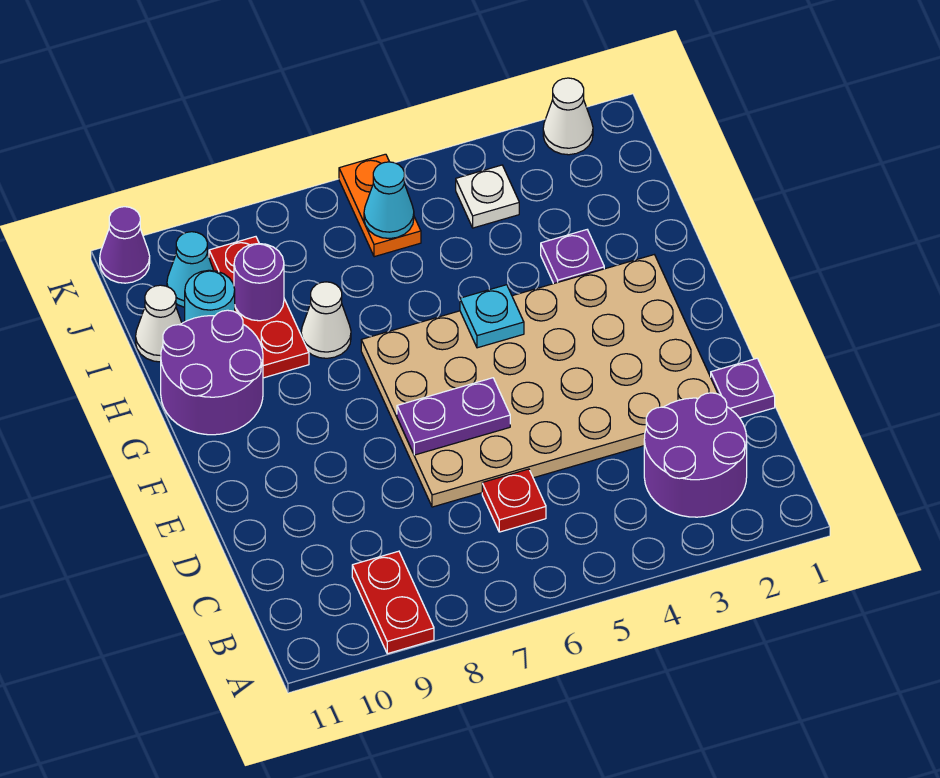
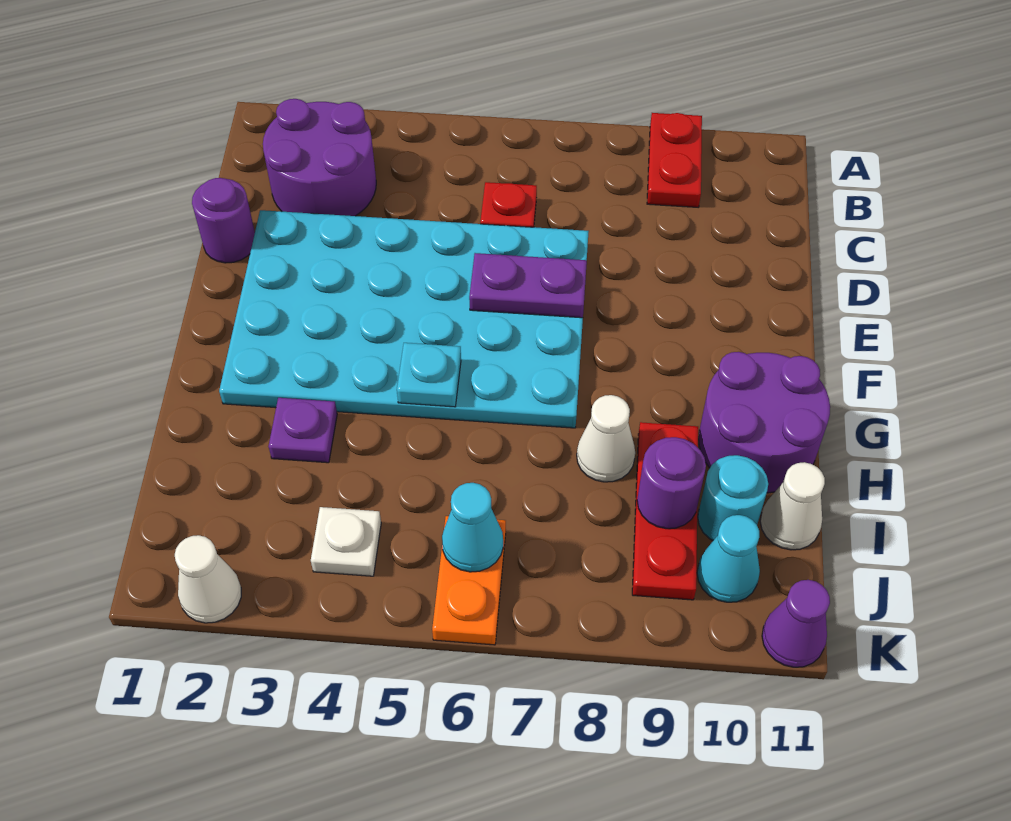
purple plate D1 level 1 -> purple round brick D1 level 1
tan plate D2:G7 level 1 -> cyan plate D2:G7 level 1

